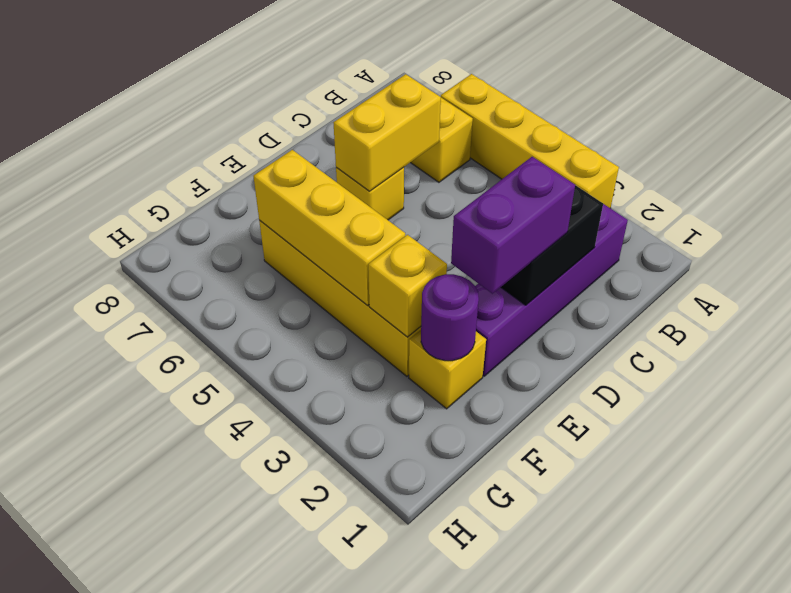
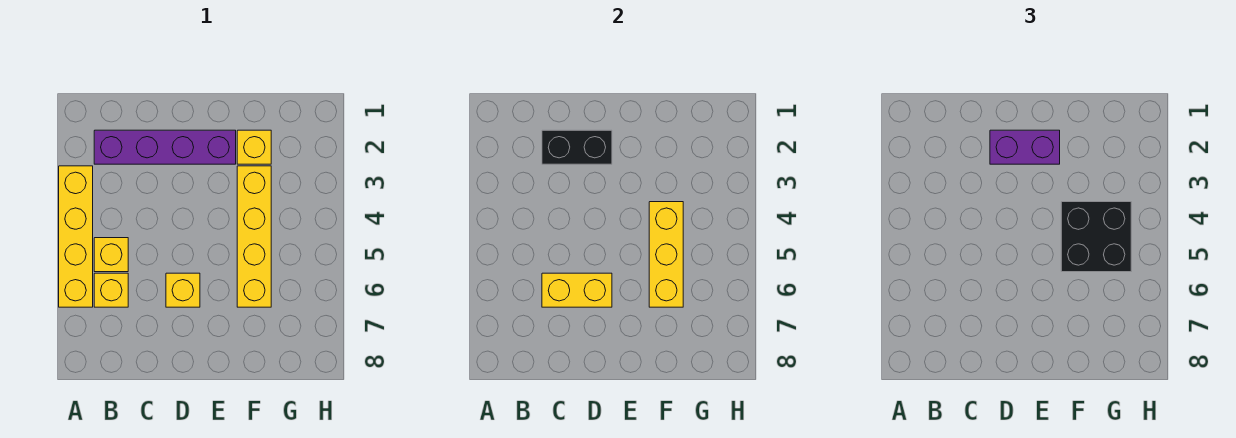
purple round brick F2 level 2 -> none
yellow brick F3 level 2 -> yellow brick B5 level 1
none -> black brick F4:G5 level 3

